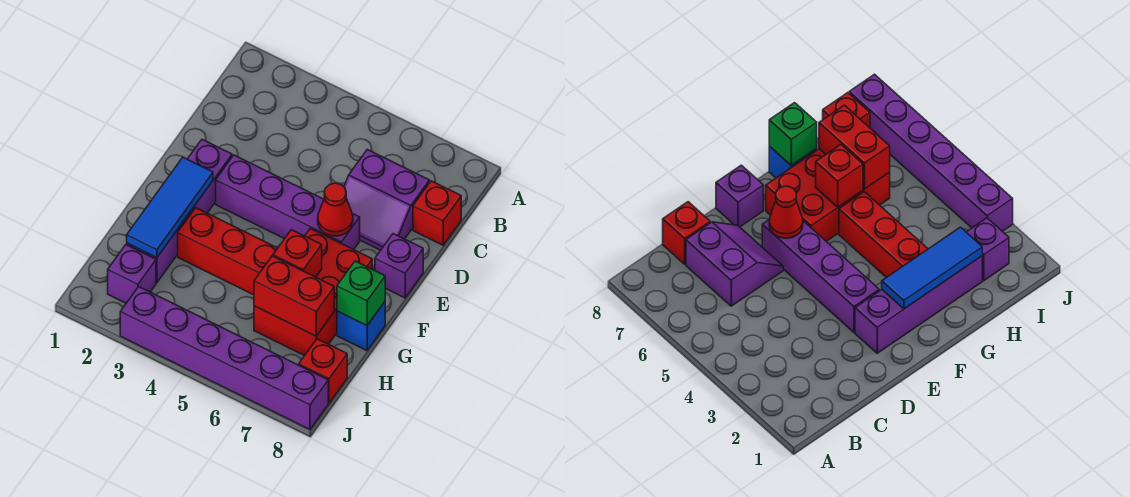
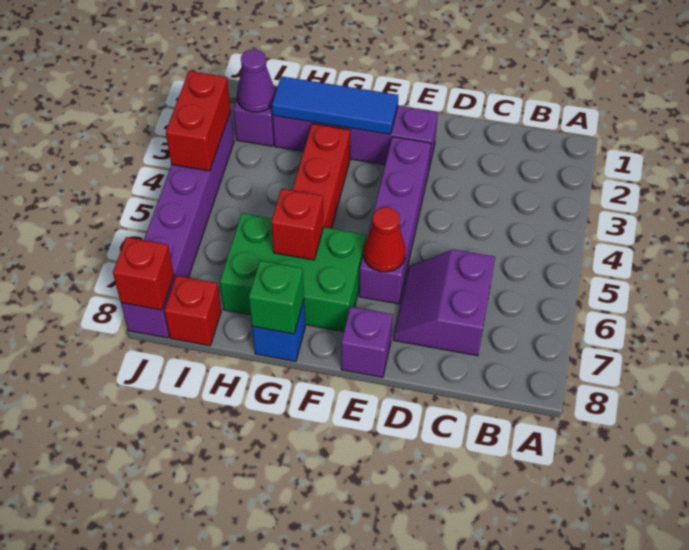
red brick C8 level 1 -> red brick J8 level 2
red brick F6:H7 level 1 -> green brick F6:H7 level 1
red brick H6:H7 level 2 -> red brick J3:J4 level 2
none -> purple cone I2 level 2

